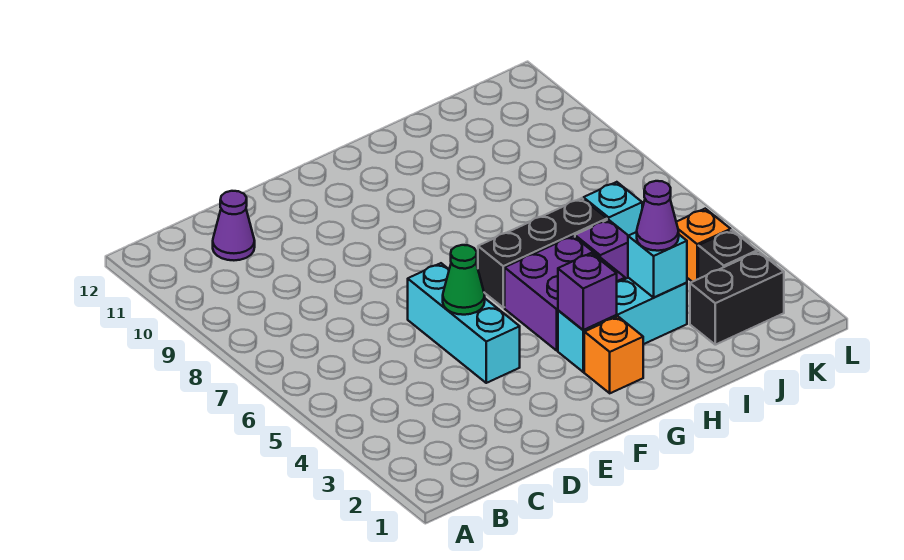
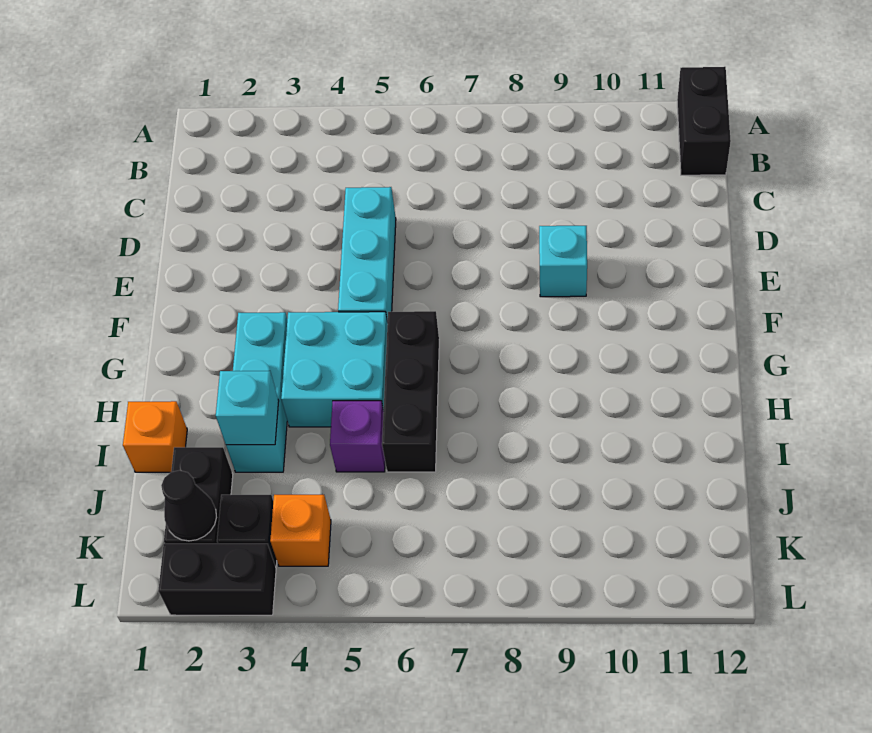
none -> black brick A12:B12 level 1
purple cone C11 level 1 -> none
cyan brick E4:E6 level 1 -> cyan brick D5:F5 level 1
green cone E5 level 2 -> none
orange brick G2 level 1 -> orange brick I1 level 1
purple brick G3 level 2 -> none
purple brick G4:H5 level 1 -> cyan brick G4:H5 level 1
purple cone I3 level 3 -> none
cyan brick J6 level 1 -> cyan brick E9 level 1
none -> black cone K2 level 2
none -> black brick L2:L3 level 1

